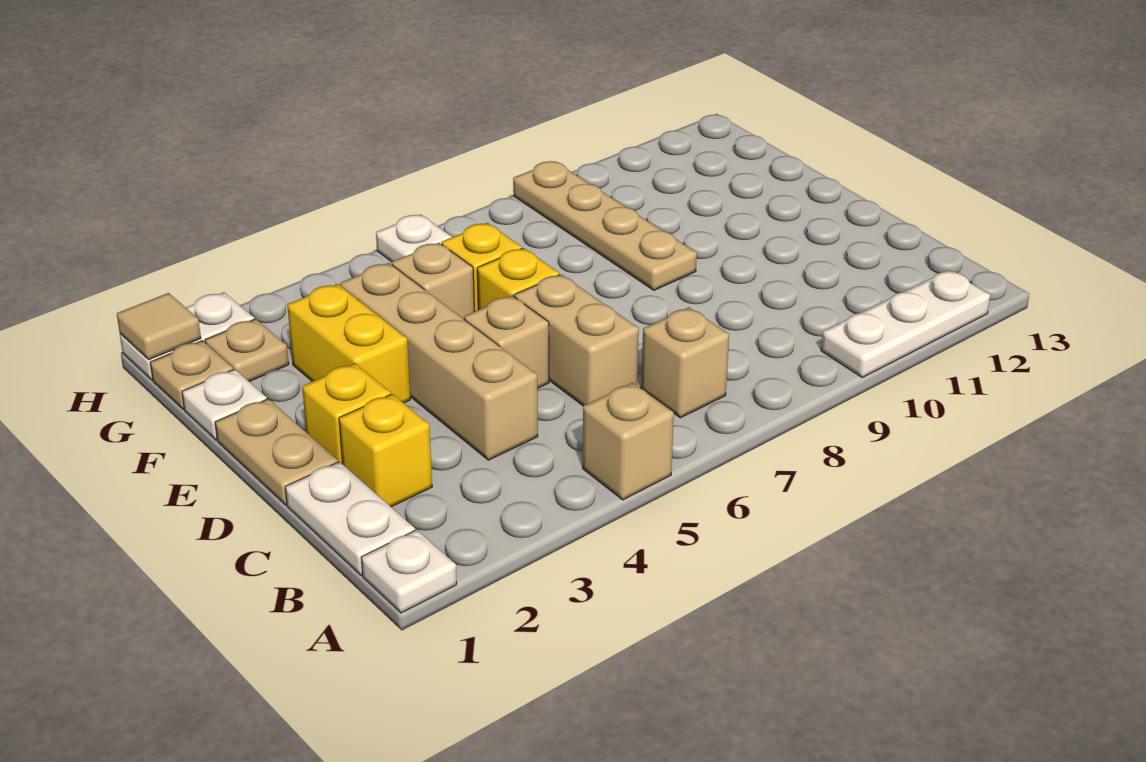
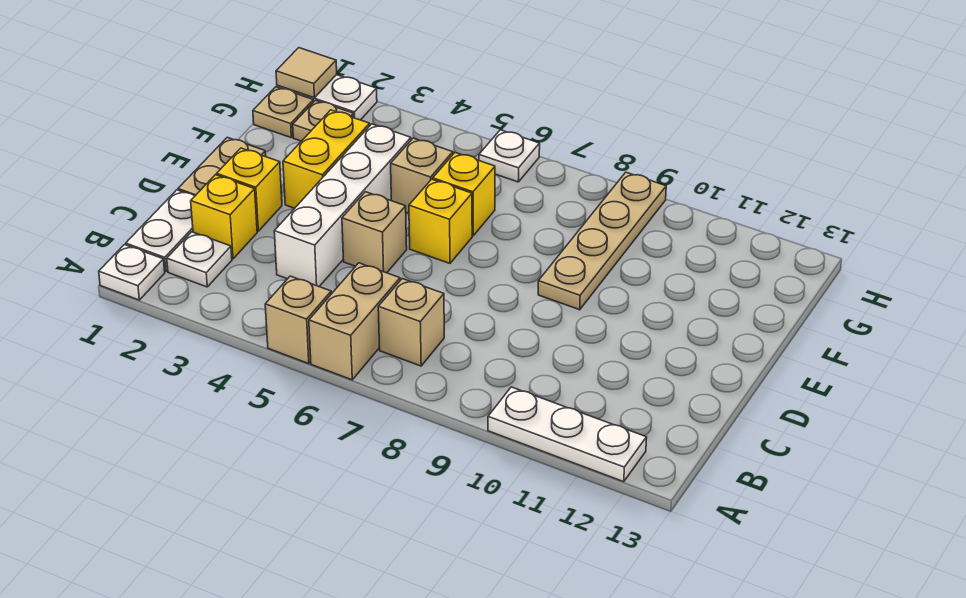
tan brick C4:F4 level 1 -> white brick C4:F4 level 1
tan brick C6:D6 level 1 -> tan brick A6:B6 level 1
white plate F1 level 1 -> white plate B2 level 1

